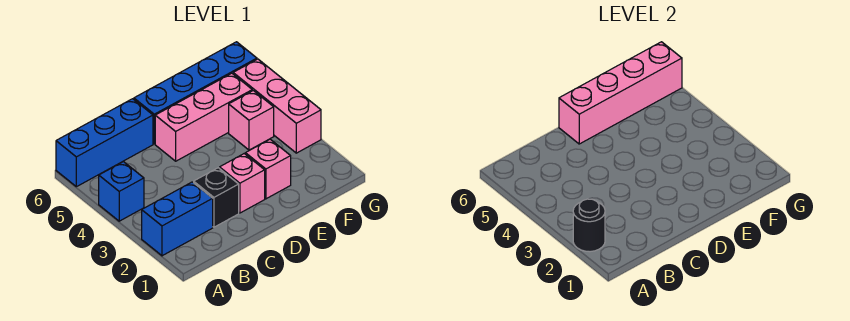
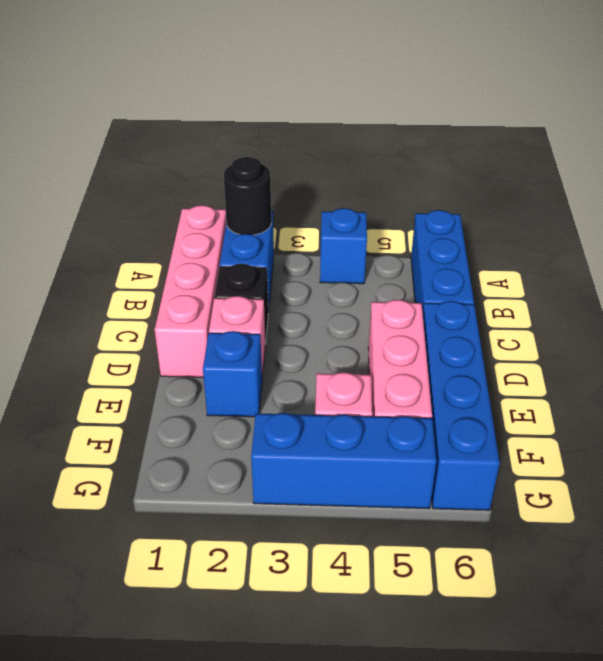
pink brick D6:G6 level 2 -> pink brick A1:D1 level 1
pink brick E2 level 1 -> blue brick E2 level 1
pink brick G3:G5 level 1 -> blue brick G3:G5 level 1

